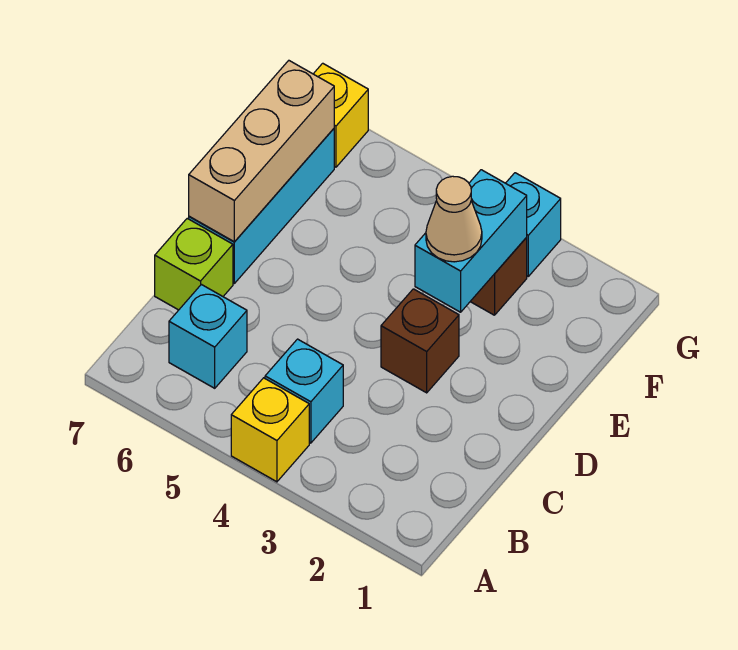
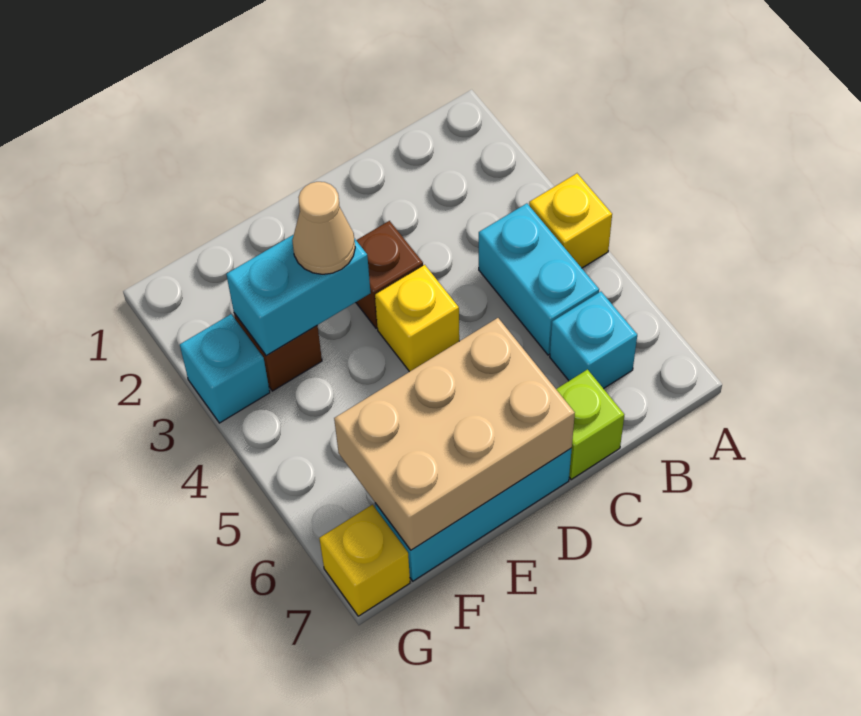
cyan brick B4 level 1 -> cyan brick B4:B5 level 1
none -> yellow brick D4 level 1
tan brick D7:F7 level 2 -> tan brick D6:F7 level 2

